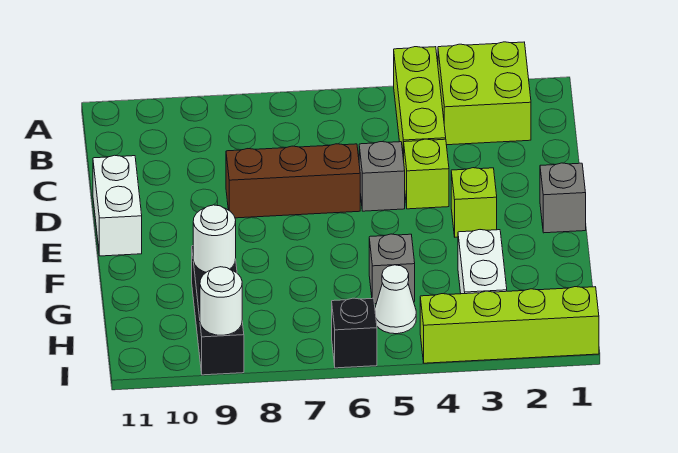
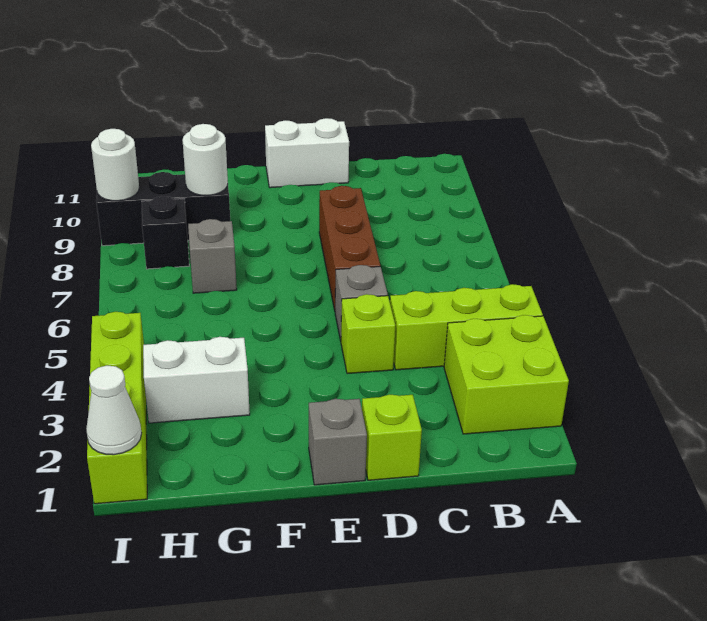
lime brick E3 level 1 -> lime brick D1 level 1
grey brick G5 level 1 -> grey brick G7 level 1
white cone H5 level 1 -> white cone I1 level 2
black brick I6 level 1 -> black brick H8 level 1

